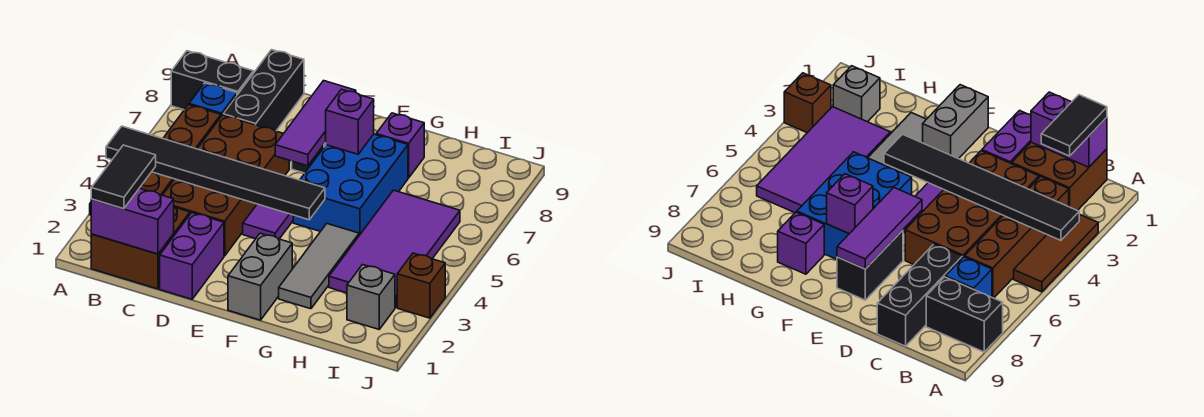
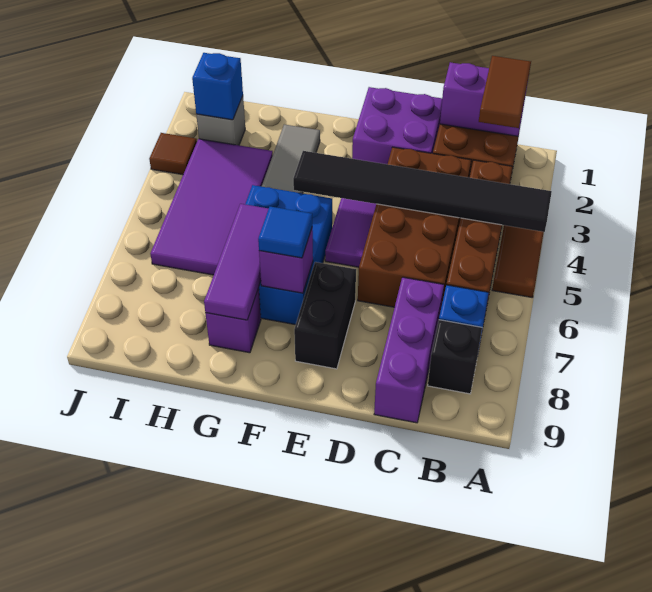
black brick A8:B8 level 1 -> black brick B8 level 1
black tile B1:B2 level 3 -> brown tile B1:B2 level 3
black brick C7:C9 level 1 -> purple brick C7:C9 level 1
purple brick D1:D2 level 1 -> purple brick D1:E2 level 1
purple tile E6:E8 level 2 -> purple tile G6:G8 level 2
grey brick F1:F2 level 1 -> none
none -> blue tile F7 level 3
none -> blue brick I2 level 2
brown brick J3 level 1 -> brown tile J3 level 1

